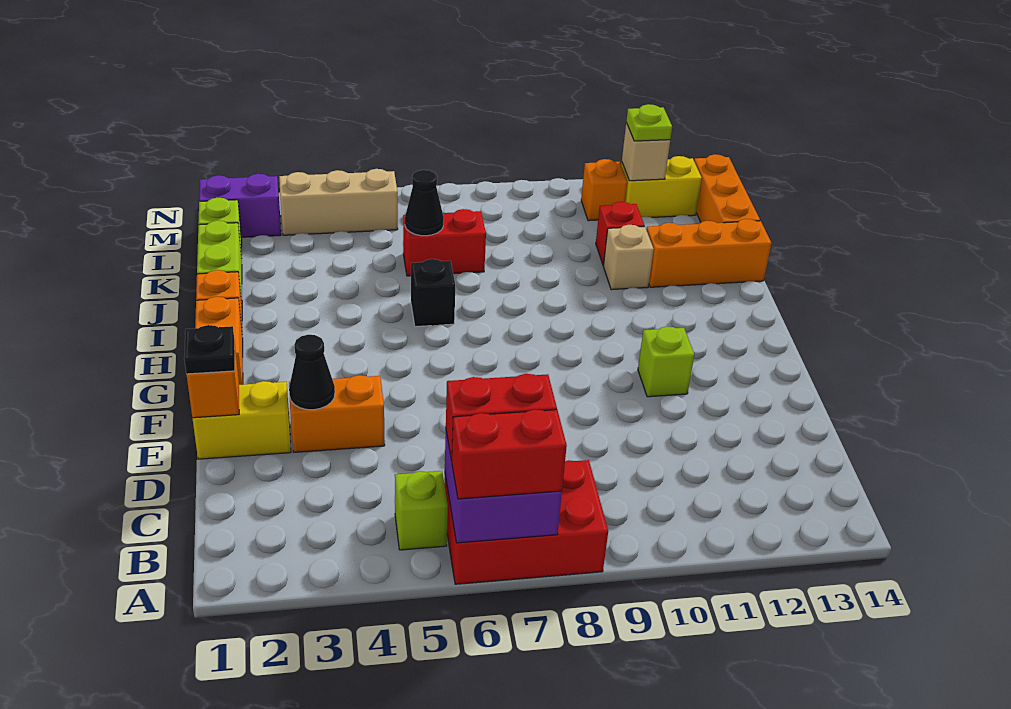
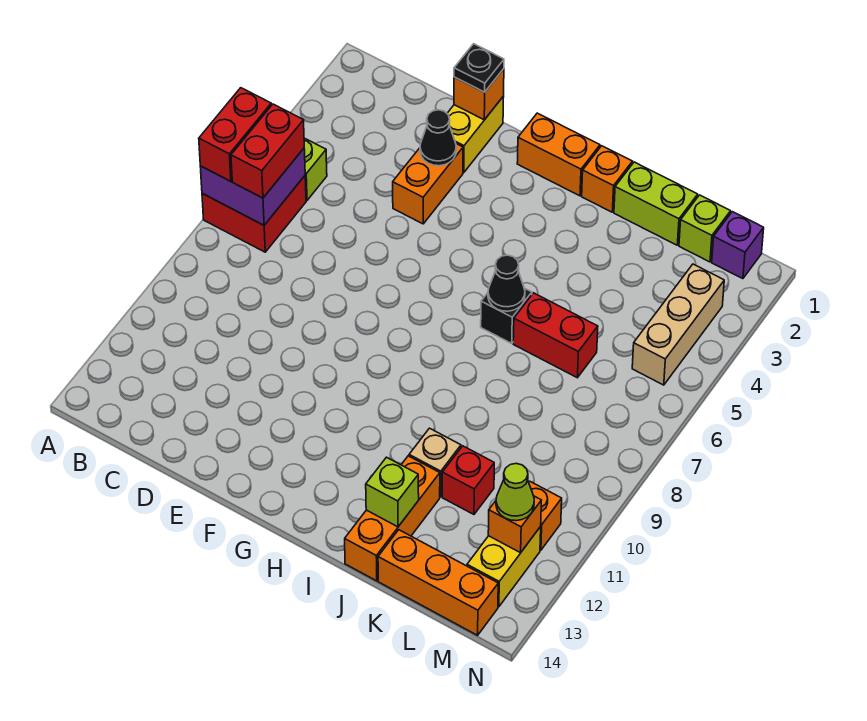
red brick A6:B8 level 1 -> red brick A6:B7 level 1
lime brick F11 level 1 -> lime brick J13 level 2
red brick K6:K7 level 1 -> red brick J6:K6 level 1
black cone K6 level 2 -> black cone I6 level 2
purple brick M1:M2 level 1 -> purple brick M1 level 1
tan brick M12 level 2 -> orange brick M12 level 2
lime plate M12 level 3 -> lime cone M12 level 3

